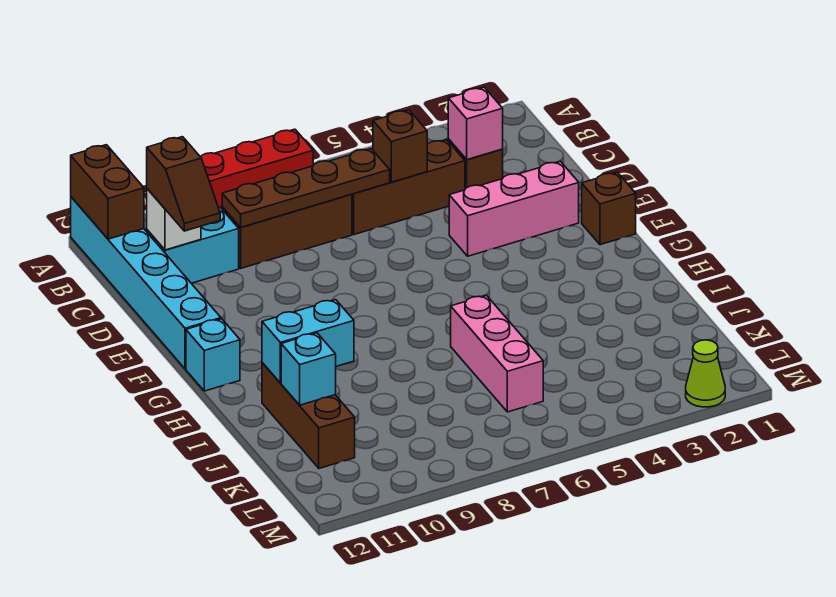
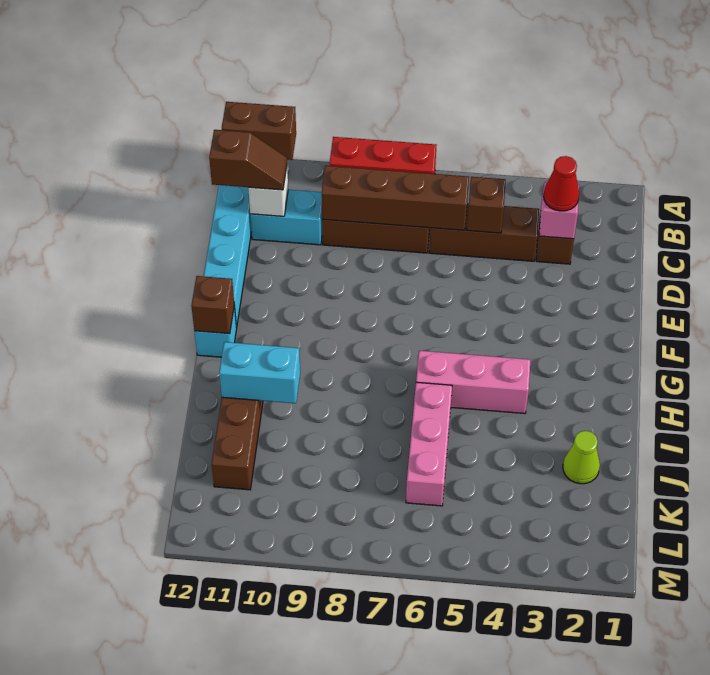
brown brick A12:B12 level 2 -> brown brick A11:A12 level 2
none -> red cone C3 level 3
brown plate C6:C9 level 2 -> brown brick C6:C9 level 2
brown slope C11:D11 level 3 top C -> brown slope C11:C12 level 3 top 12
pink brick E2:E4 level 1 -> pink brick H4:H6 level 1
brown brick F1 level 1 -> brown brick G12 level 2
cyan brick J11 level 2 -> none
lime cone M2 level 1 -> lime cone J2 level 1

